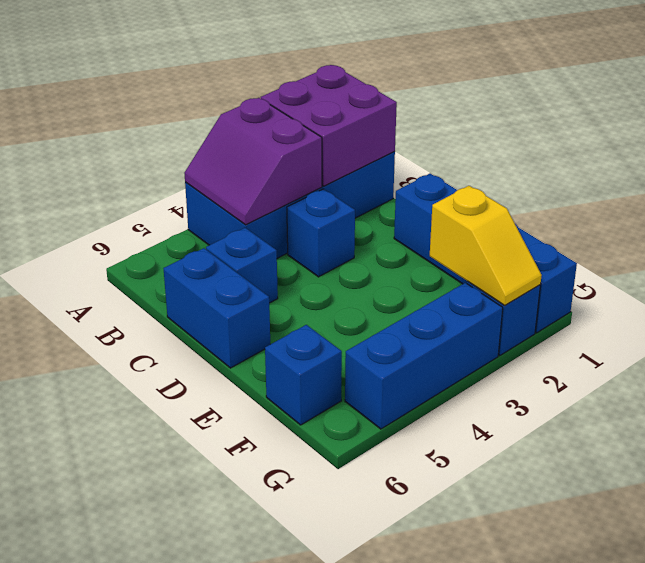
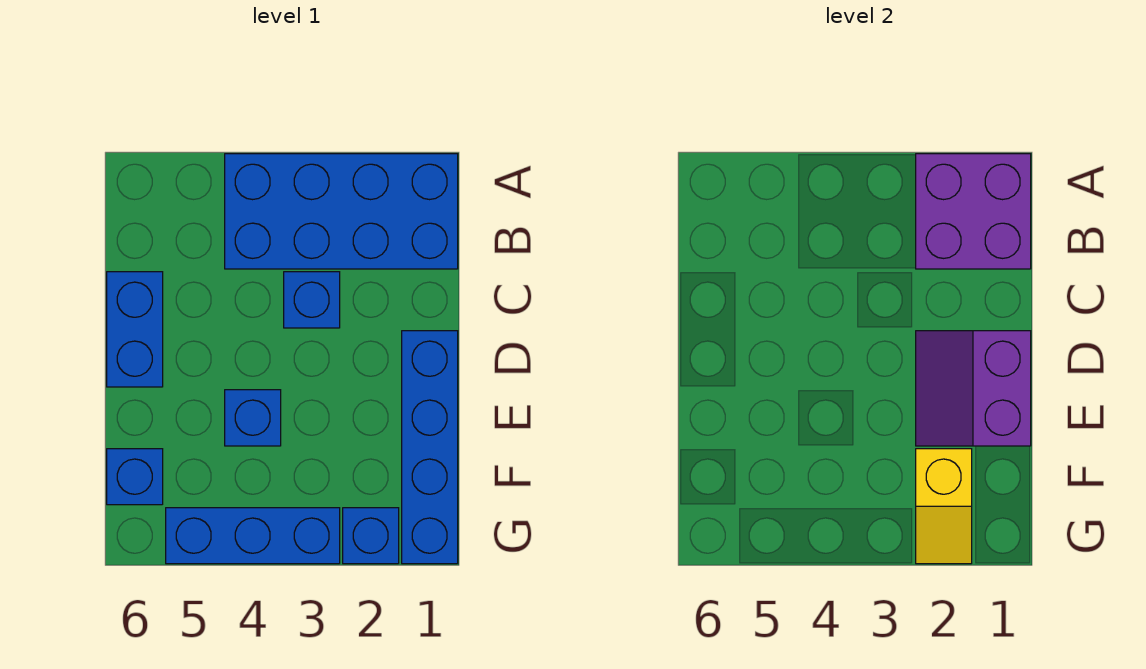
purple slope A3:B4 level 2 top 3 -> purple slope D1:E2 level 2 top 1
blue brick C5 level 1 -> blue brick E4 level 1

